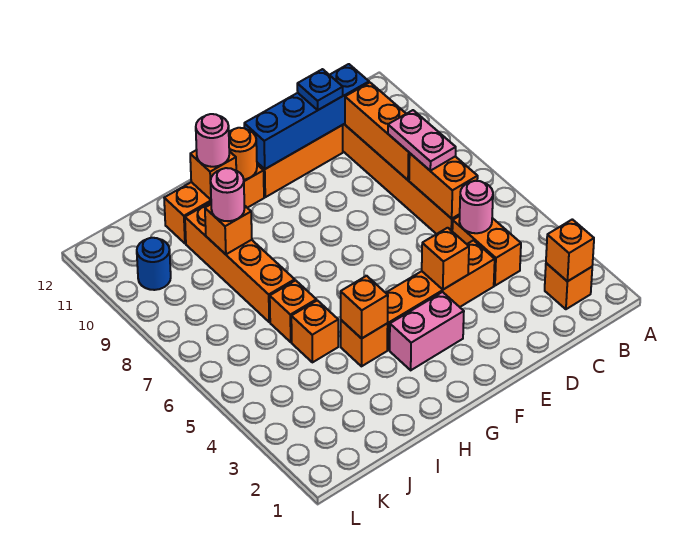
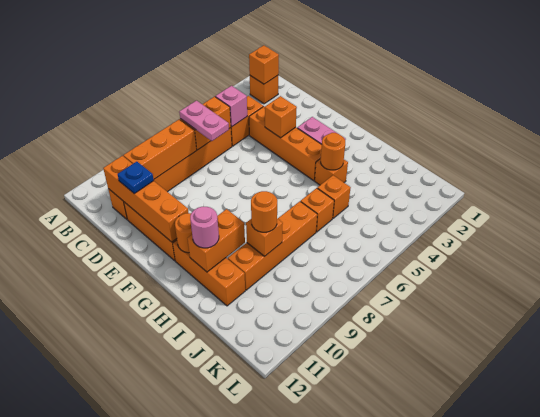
pink round brick C5 level 2 -> pink brick C5 level 2
pink plate C7:C8 level 3 -> pink plate C7:D7 level 3
blue brick C11:F11 level 2 -> orange brick C11:F11 level 2
orange brick H4 level 2 -> orange round brick H4 level 2
orange brick H11 level 2 -> orange brick H10:H11 level 2
pink round brick I9 level 3 -> orange round brick I9 level 3
blue round brick K10 level 1 -> none

